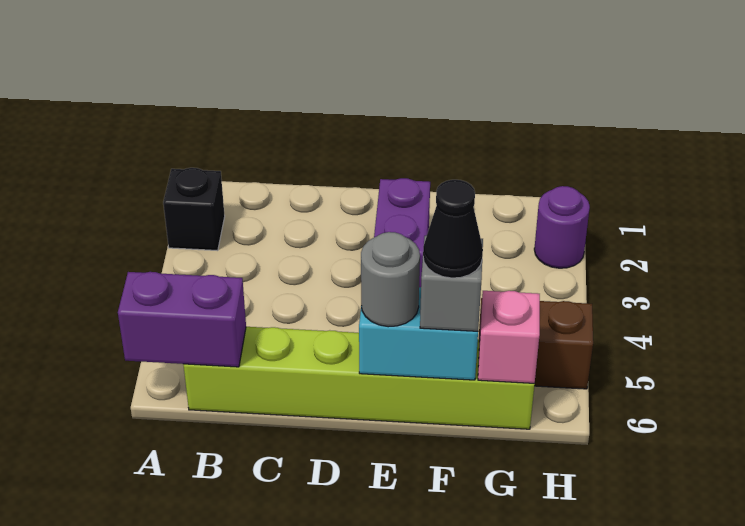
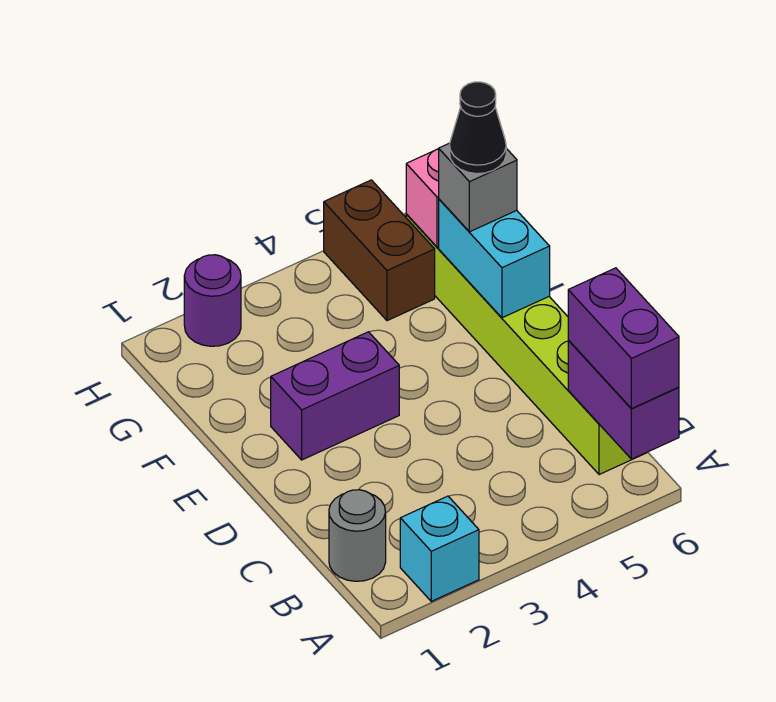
black brick A2 level 1 -> cyan brick A2 level 1
none -> purple brick A6:B6 level 3
grey round brick E6 level 3 -> grey round brick B1 level 1

